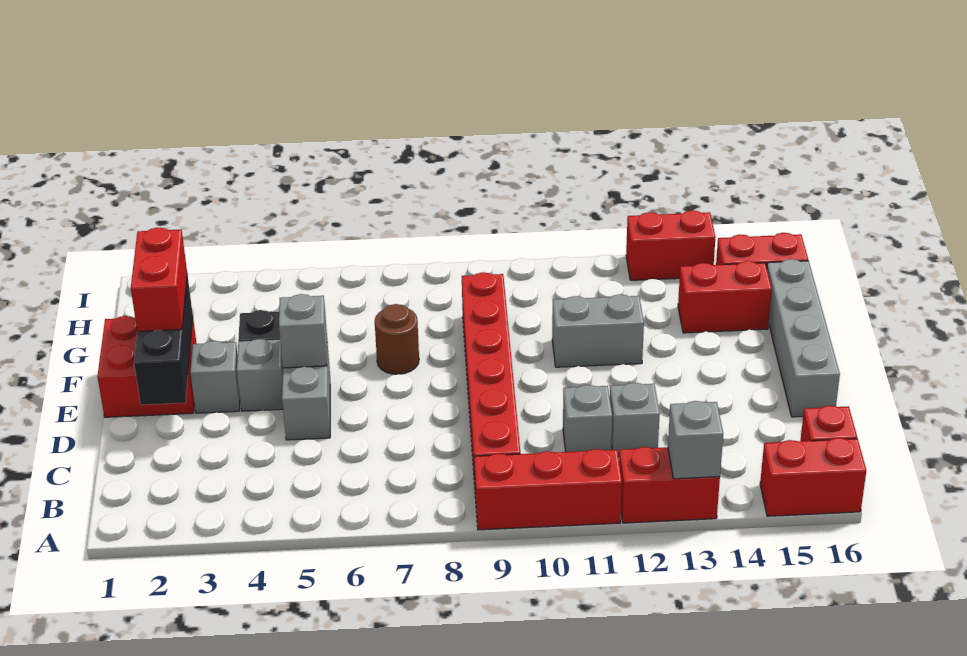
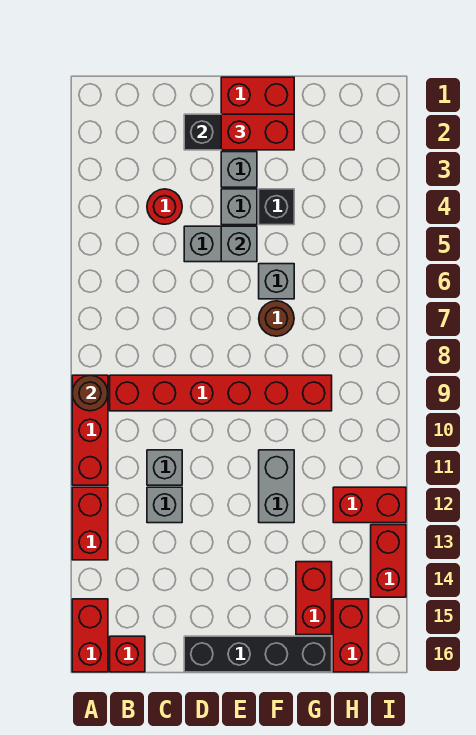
none -> brown round brick A9 level 2
grey brick A13 level 2 -> grey brick F6 level 1
none -> red round brick C4 level 1
grey brick D16:G16 level 1 -> black brick D16:G16 level 1
none -> red brick H12:I12 level 1

